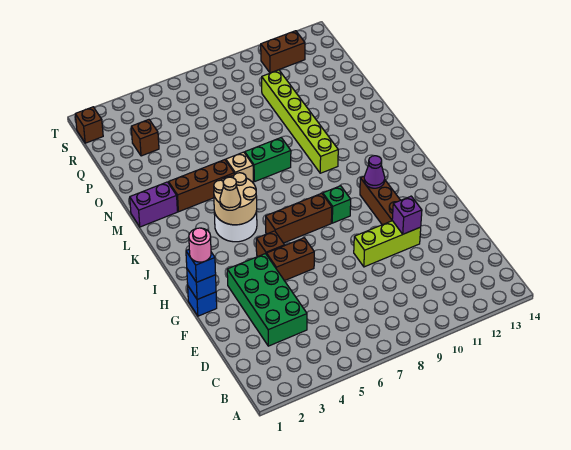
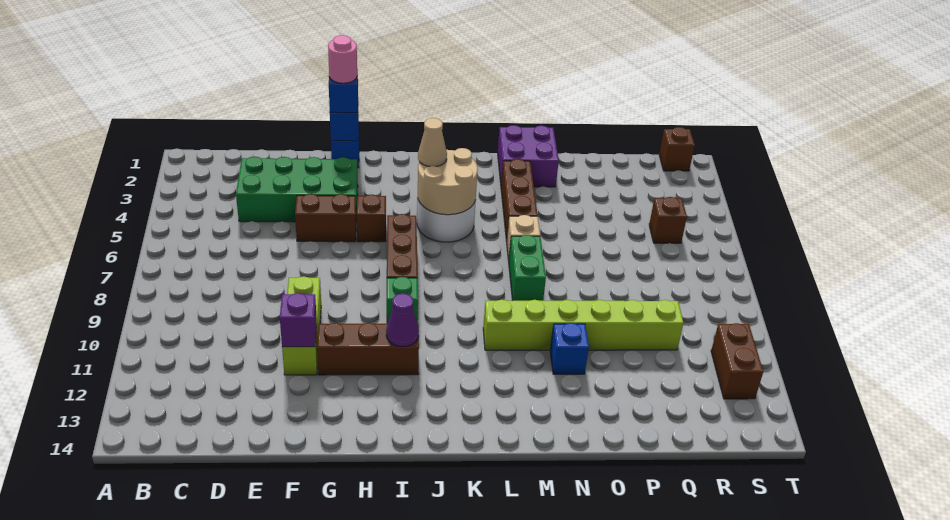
brown brick G5:G6 level 1 -> brown brick F5:G5 level 1
purple brick M1:M2 level 1 -> purple brick M1:N2 level 1
none -> blue brick N11 level 1
brown brick Q3 level 1 -> brown brick R5 level 1

